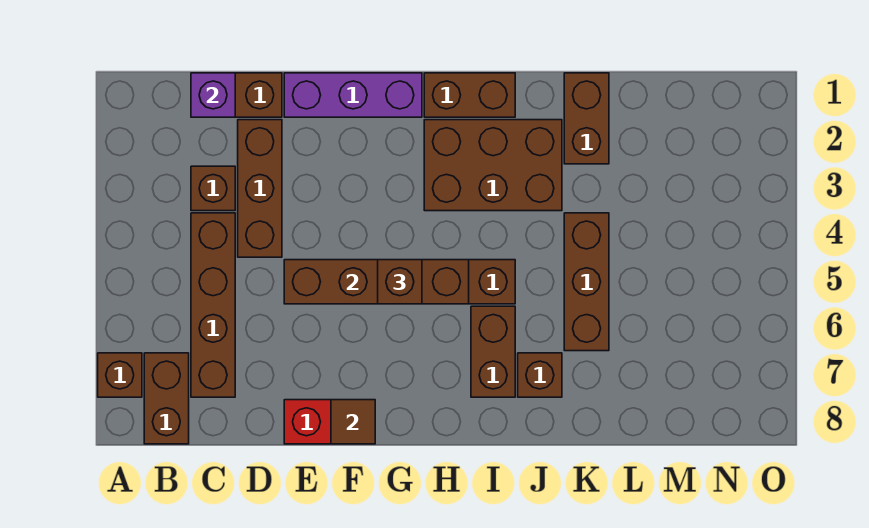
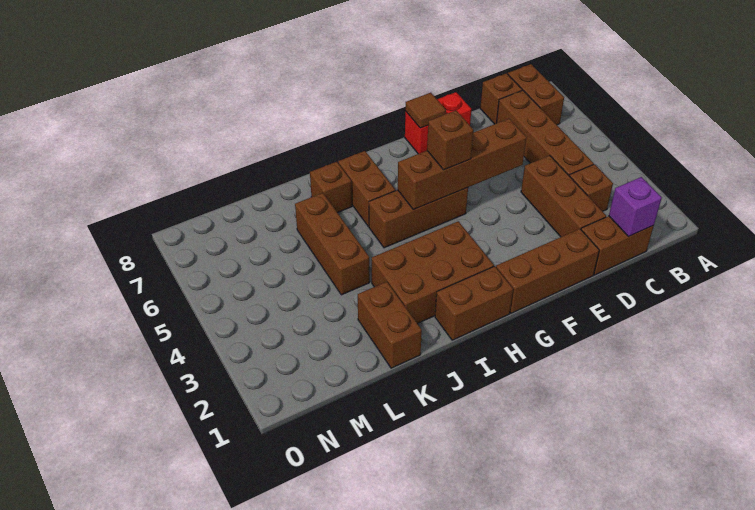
brown brick A7 level 1 -> brown brick C8 level 1
purple brick E1:G1 level 1 -> brown brick E1:G1 level 1

